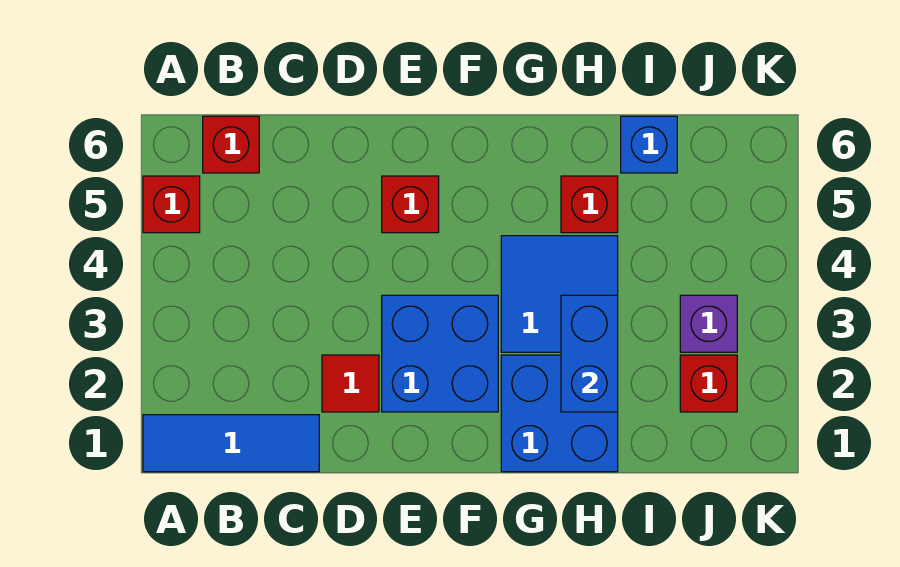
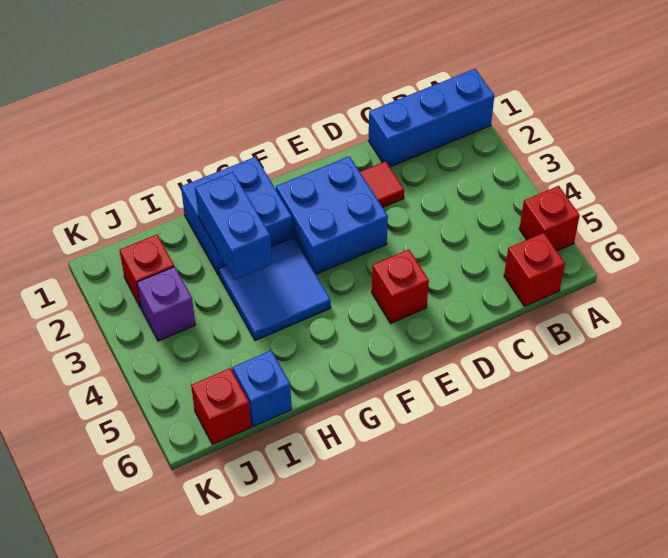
blue tile A1:C1 level 1 -> blue brick A1:C1 level 1
red brick H5 level 1 -> red brick J6 level 1

